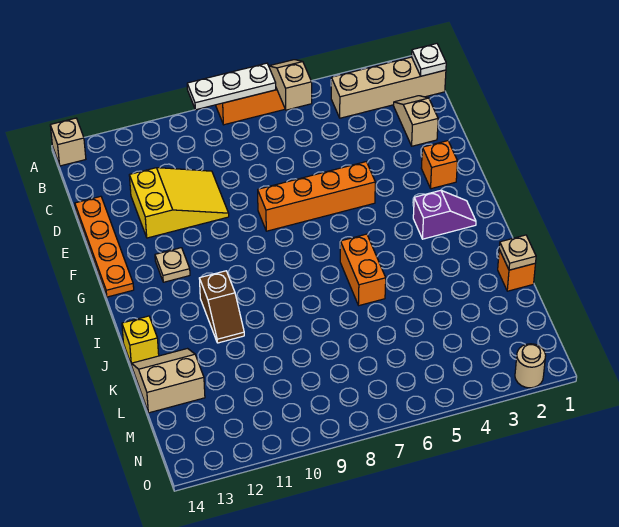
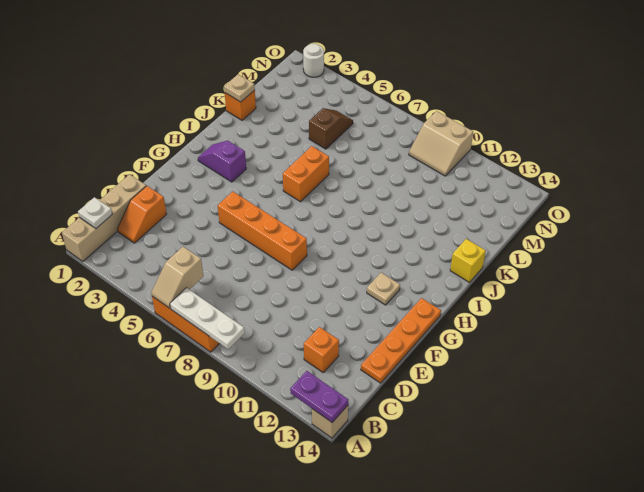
none -> purple plate A13:A14 level 2
tan brick B1:B4 level 1 -> tan brick A1:D1 level 1
tan slope C2:D2 level 1 top D -> orange slope C2:D2 level 1 top D
yellow slope D10:E12 level 1 top 12 -> none
orange brick F2 level 1 -> orange brick C12 level 1
brown slope I11:J11 level 1 top I -> brown slope L5:M5 level 1 top L
tan slope K13:L14 level 1 top L -> tan slope N9:O10 level 1 top O
tan round brick O2 level 1 -> white round brick O2 level 1

